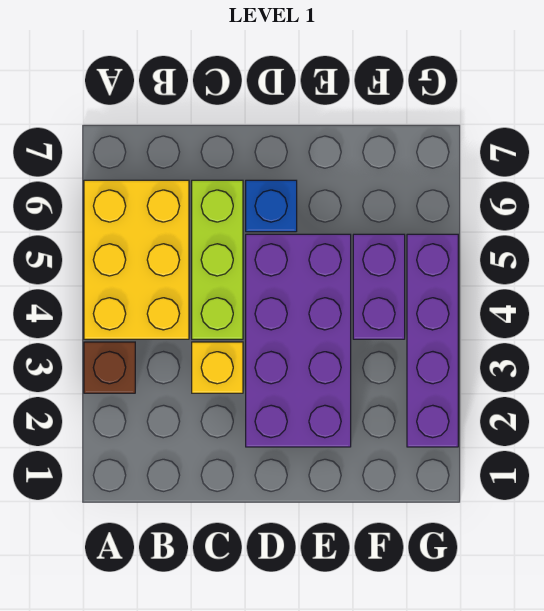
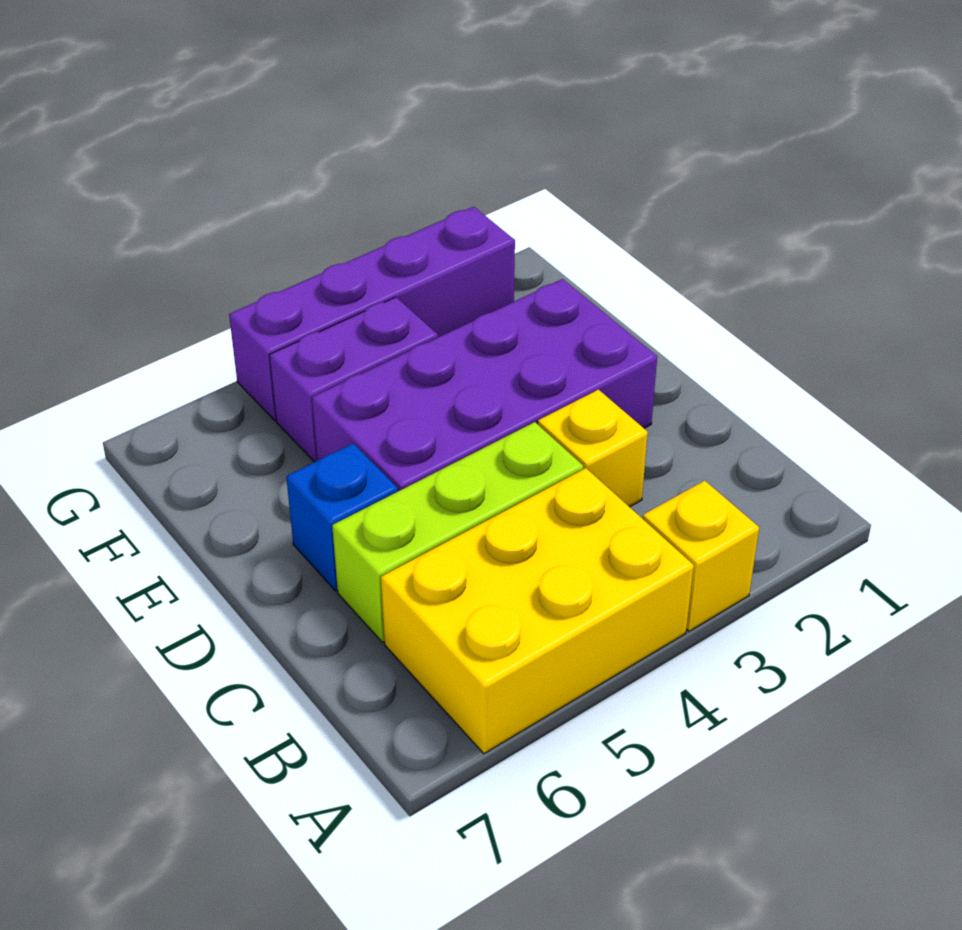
brown brick A3 level 1 -> yellow brick A3 level 1

